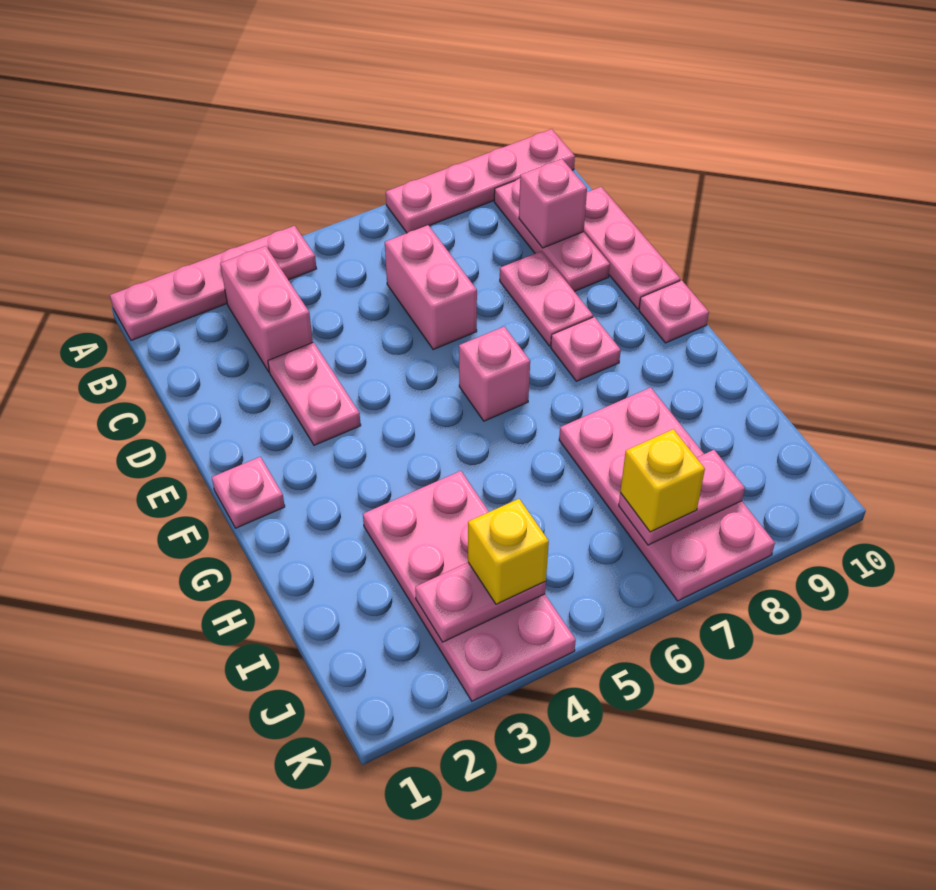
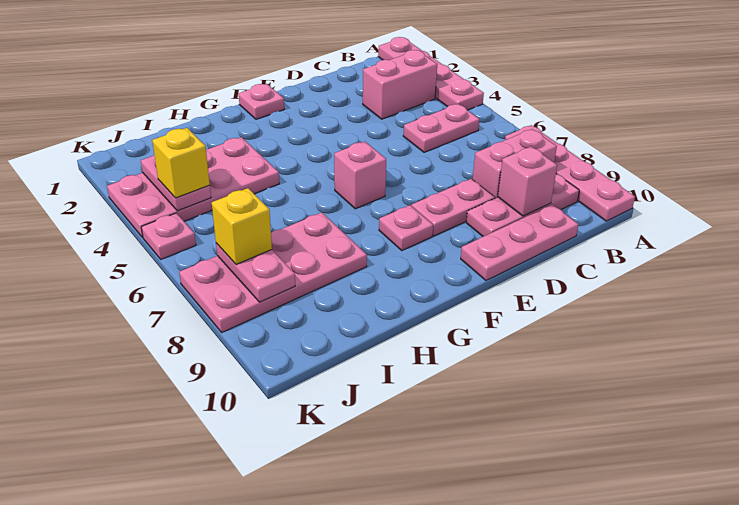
pink brick C6:D6 level 1 -> pink brick B8:C8 level 1
pink plate D3:E3 level 1 -> pink plate B5:C5 level 1
pink plate F10 level 1 -> pink plate K5 level 1

